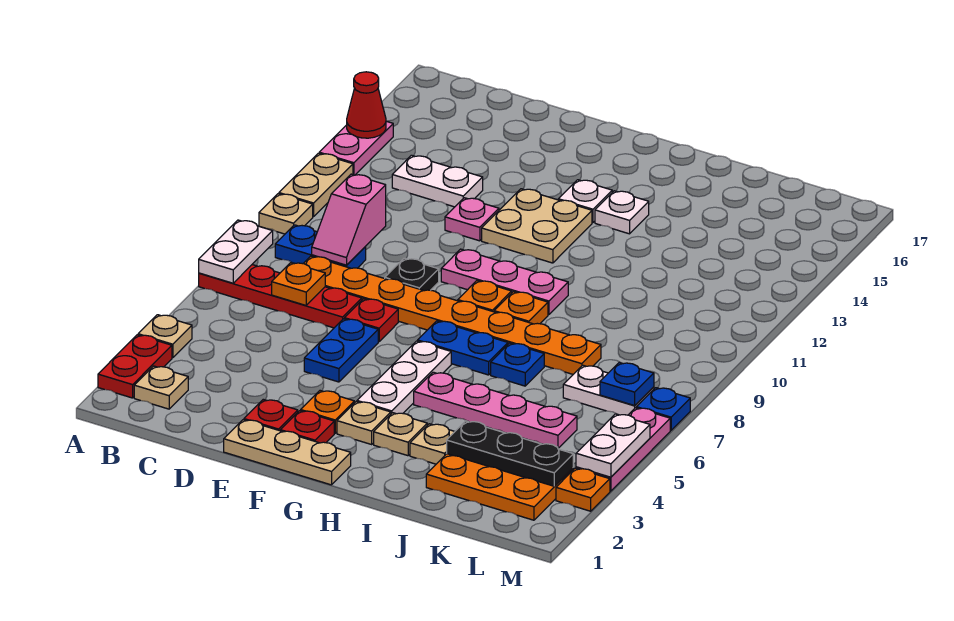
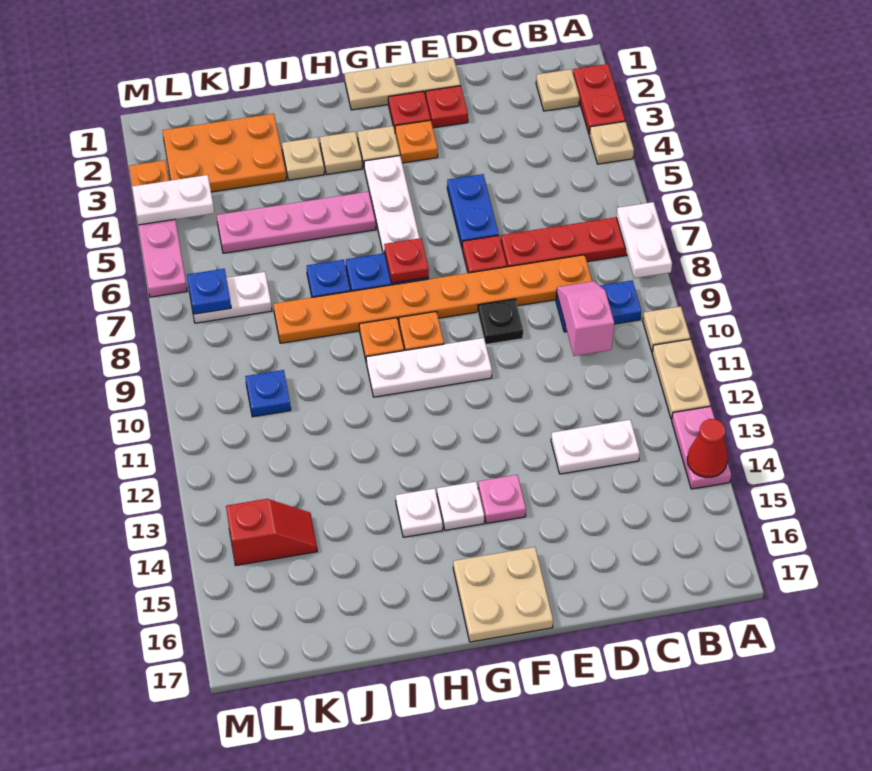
orange plate C7 level 2 -> none
pink plate E12 level 1 -> pink plate F14 level 1
pink plate F10:H10 level 1 -> white plate F10:H10 level 1
tan plate F12:G13 level 1 -> tan plate F16:G17 level 1
none -> red plate G7 level 2
black plate J3:L3 level 2 -> none
none -> red slope K14:L14 level 1 top L
white plate M4:M5 level 2 -> white plate L4:M4 level 2
blue plate M7 level 1 -> blue plate K10 level 1

